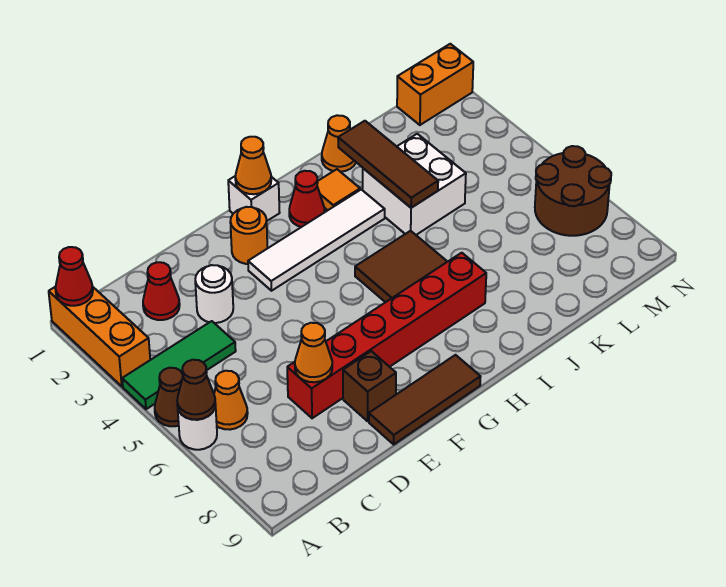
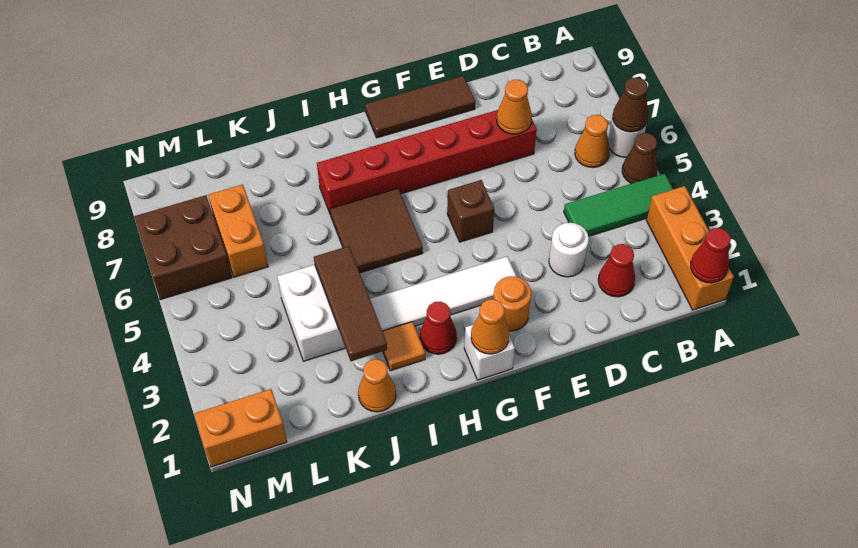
brown brick E8 level 1 -> brown brick F5 level 1
none -> orange brick L6:L7 level 1
brown round brick M6:N7 level 1 -> brown brick M6:N7 level 1

